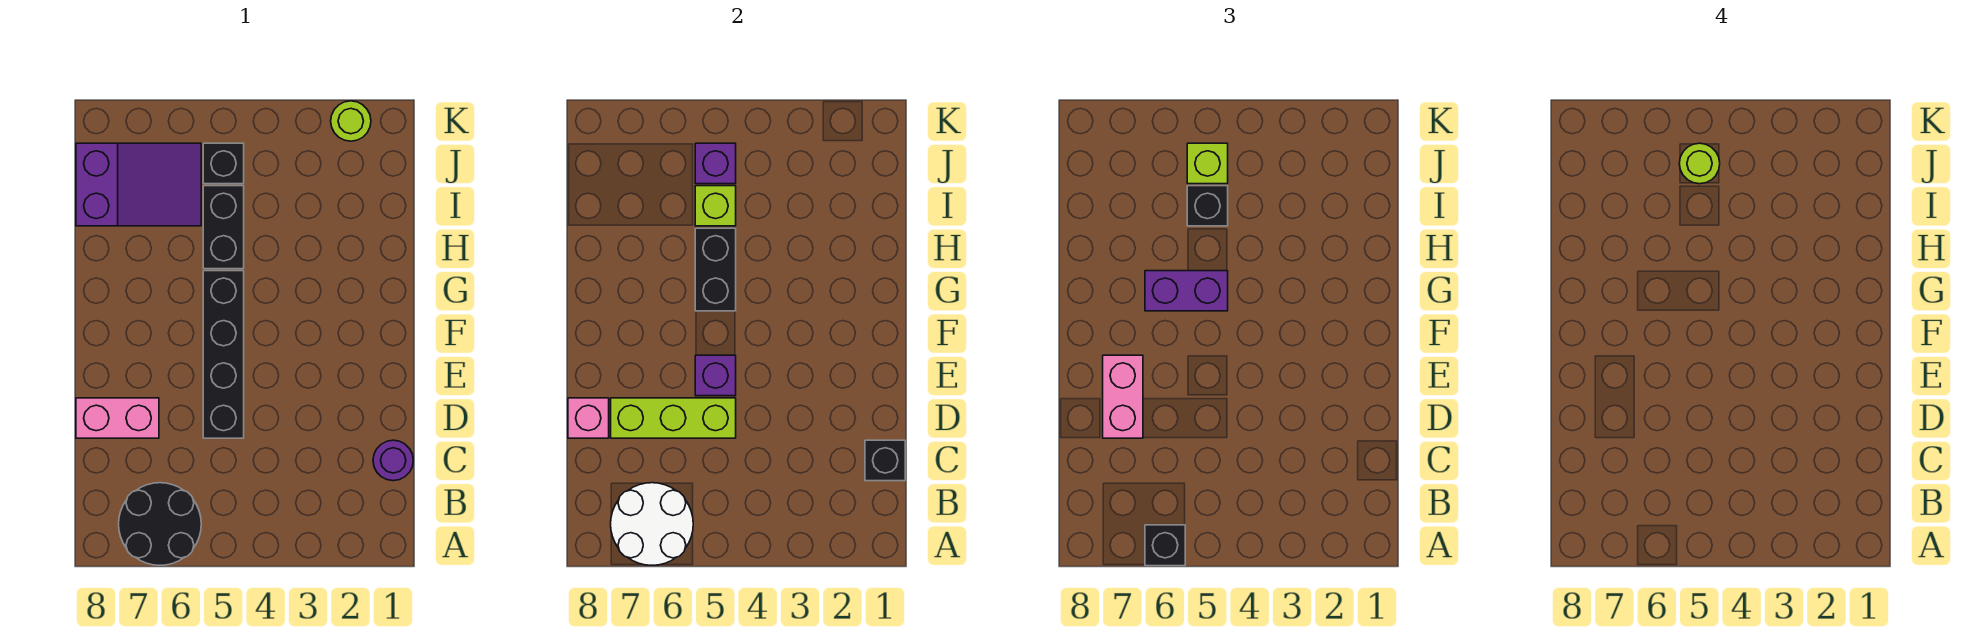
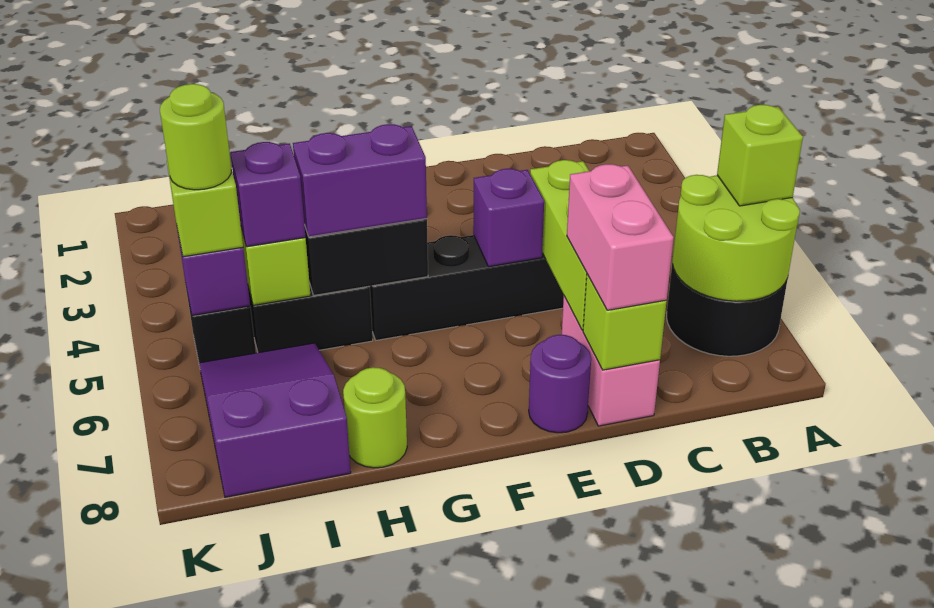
white round brick A6:B7 level 2 -> lime round brick A6:B7 level 2
black brick A6 level 3 -> lime brick A6 level 3
purple round brick C1 level 1 -> purple round brick E8 level 1
black brick C1 level 2 -> none
pink brick D7:E7 level 3 -> pink brick D7:D8 level 3
pink brick D8 level 2 -> lime brick D8 level 2
purple brick G5:G6 level 3 -> purple brick G5:H5 level 3
black brick I5 level 3 -> purple brick I5 level 3
lime round brick K2 level 1 -> lime round brick H8 level 1

